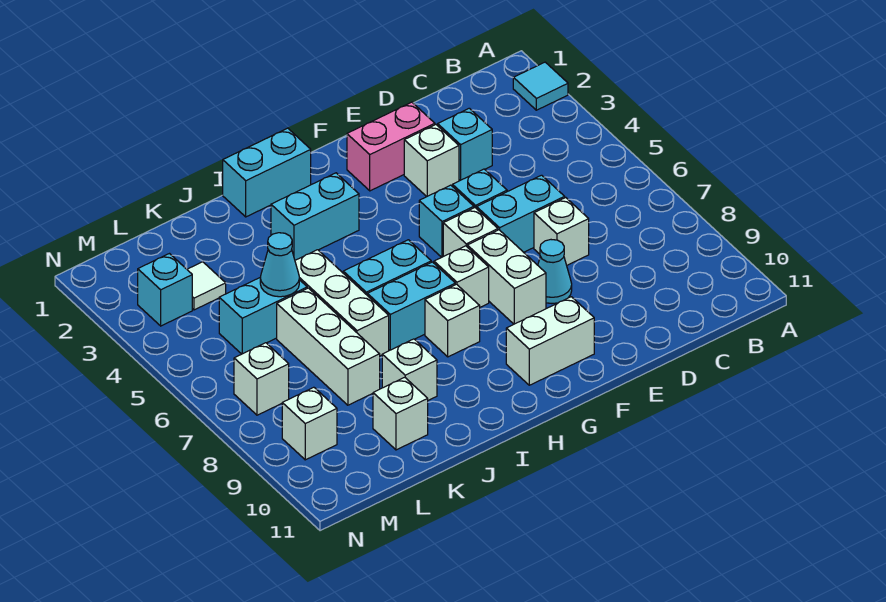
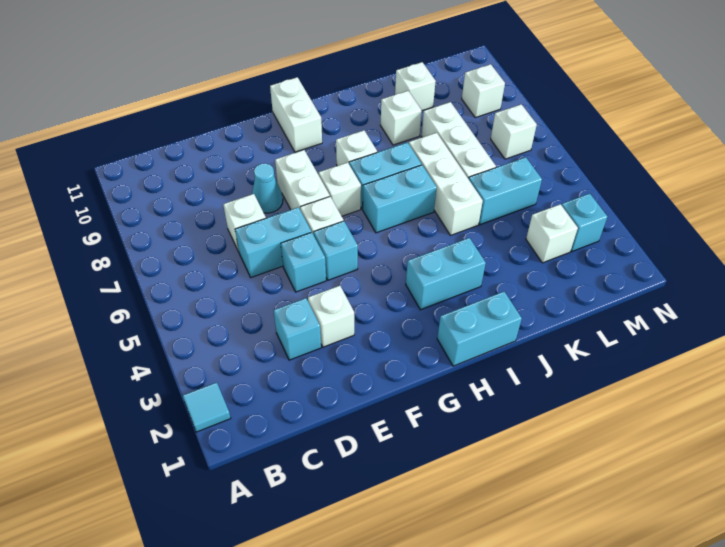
pink brick E2:F2 level 1 -> none
white brick F10:G10 level 1 -> white brick G10:G11 level 1
cyan cone K5 level 2 -> none
white tile L3 level 1 -> white brick L3 level 1

